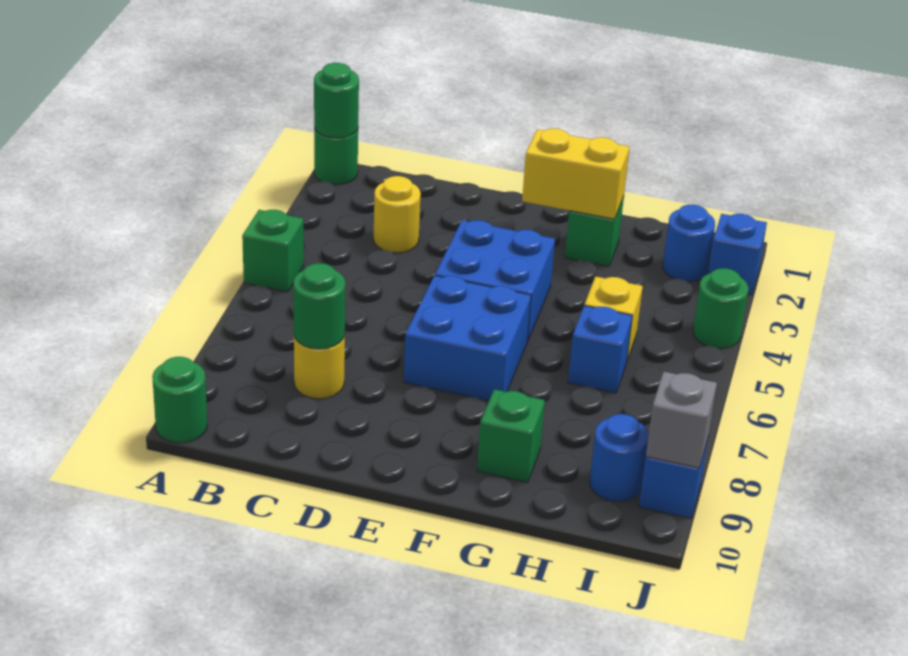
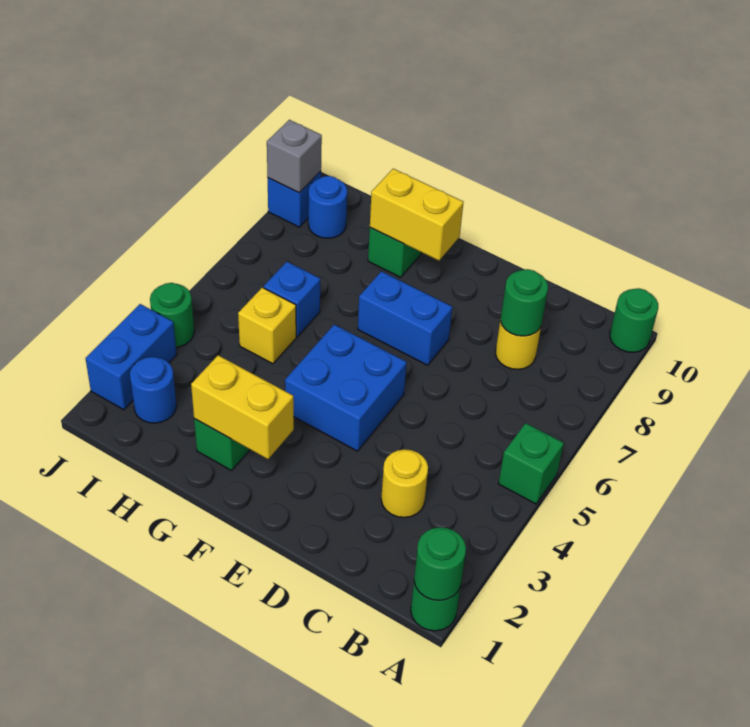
blue brick E6:F7 level 1 -> blue brick E7:F7 level 1
none -> yellow brick F9:G9 level 2
blue brick J2 level 1 -> blue brick J2:J3 level 1

